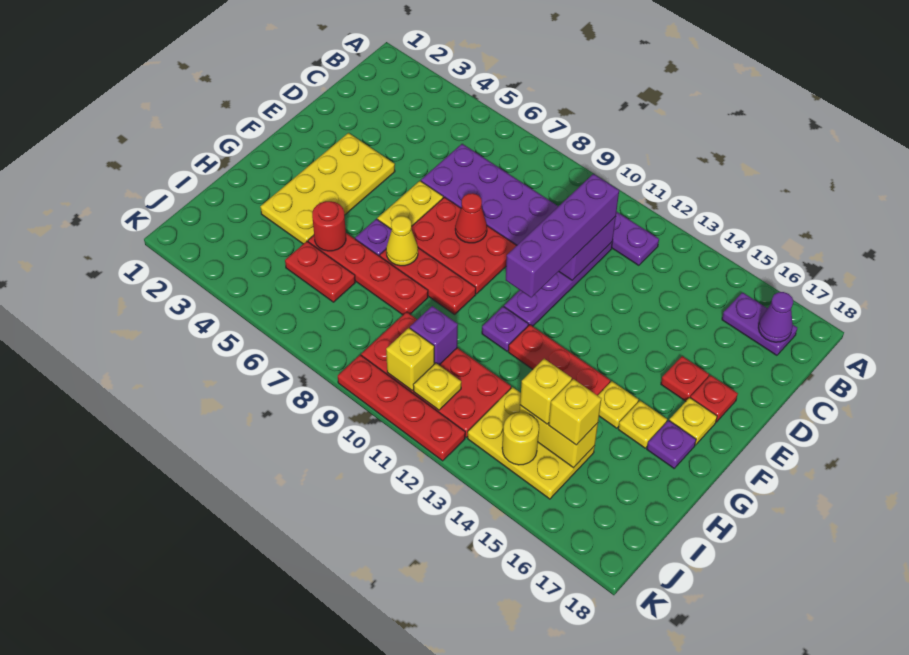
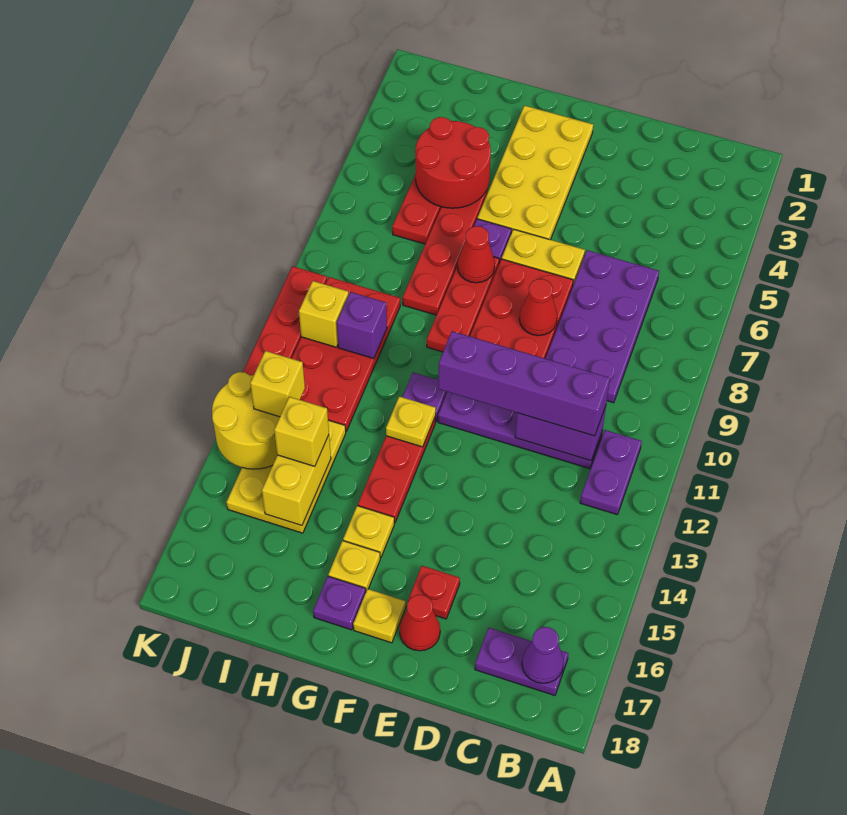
purple plate B16:B17 level 1 -> purple plate B17:C17 level 1
yellow plate E3:H4 level 1 -> yellow plate F2:G5 level 1
red plate E17 level 1 -> red cone E17 level 1
yellow cone G7 level 2 -> red cone G7 level 2
red round brick H5 level 2 -> red round brick H4:I5 level 2
yellow brick I15 level 3 -> yellow brick J13 level 3
yellow plate J11 level 2 -> yellow plate G12 level 2
yellow round brick J14 level 2 -> yellow round brick J13:K14 level 2

